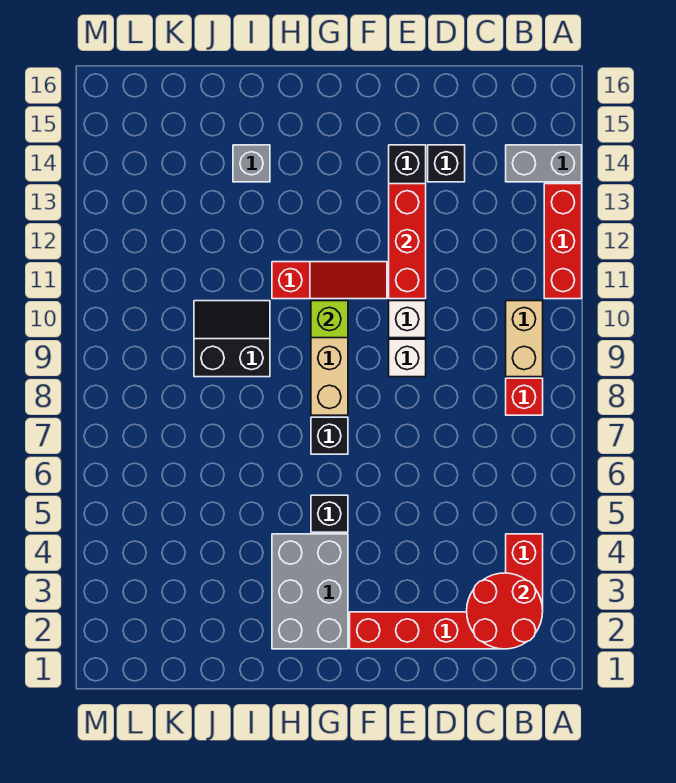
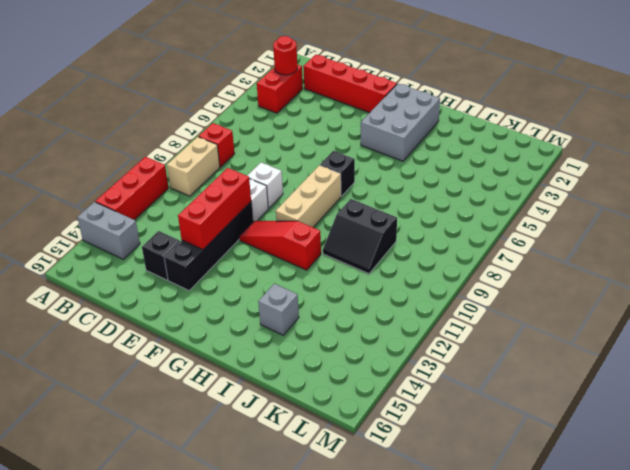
red round brick B2:C3 level 2 -> red round brick B3 level 2
black brick G5 level 1 -> none
lime brick G10 level 2 -> none

